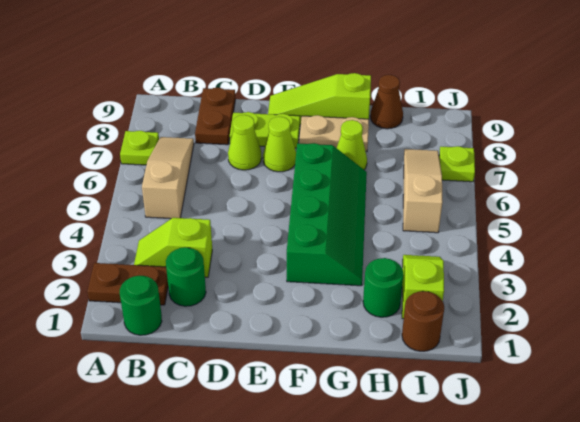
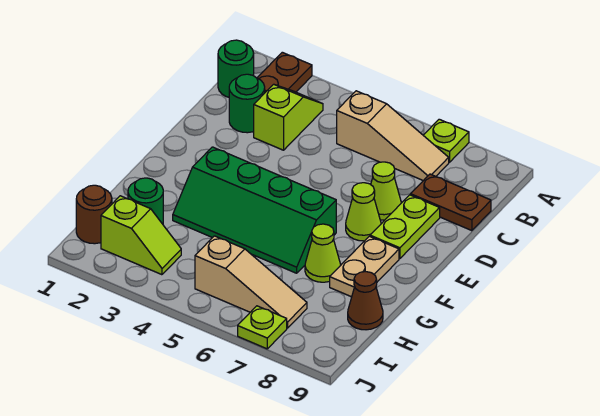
lime slope E9:G9 level 1 top G -> none

